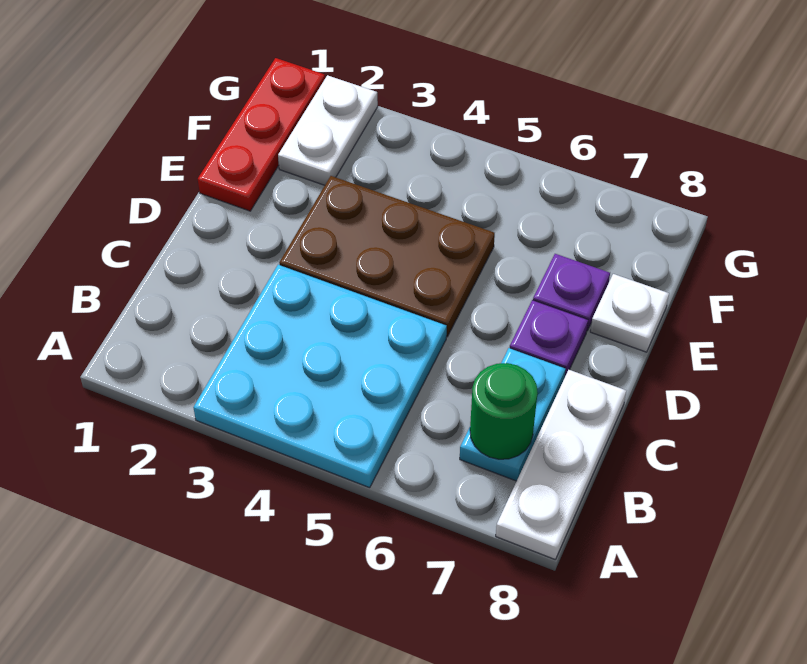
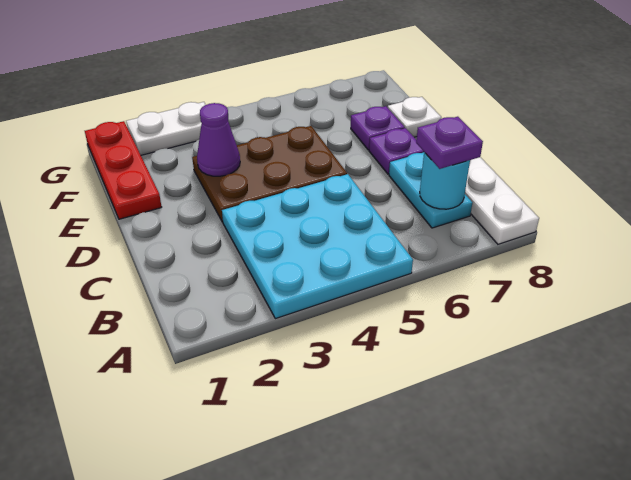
green round brick B7 level 2 -> cyan round brick B7 level 2
none -> purple plate B7 level 3
none -> purple cone E3 level 2
white plate F2:G2 level 1 -> white plate G2:G3 level 1

